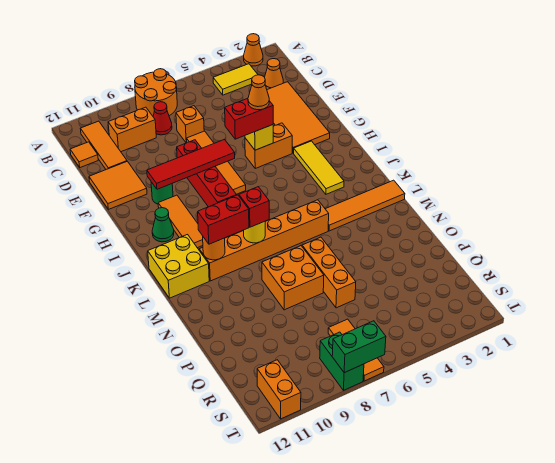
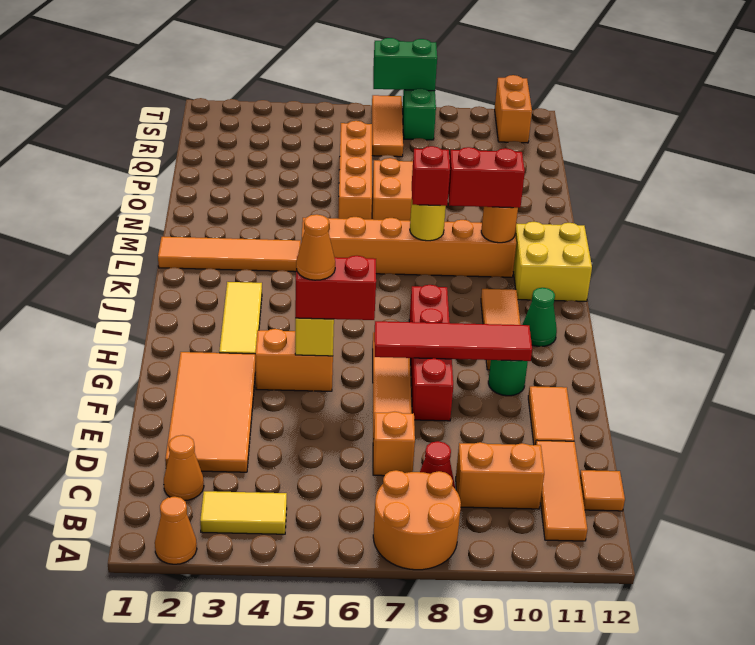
orange tile E11:F12 level 1 -> orange tile E11:F11 level 1
orange brick N6:P6 level 1 -> orange brick N6:Q6 level 1

